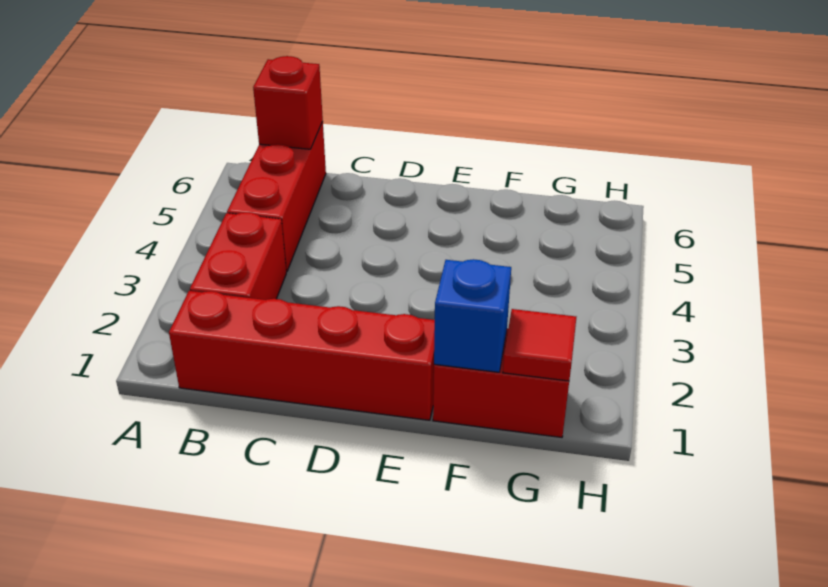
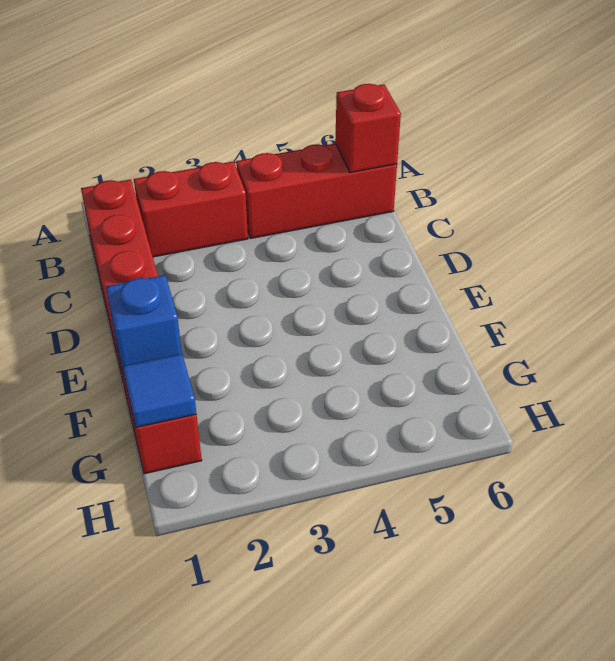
red tile G1 level 2 -> blue tile G1 level 2

